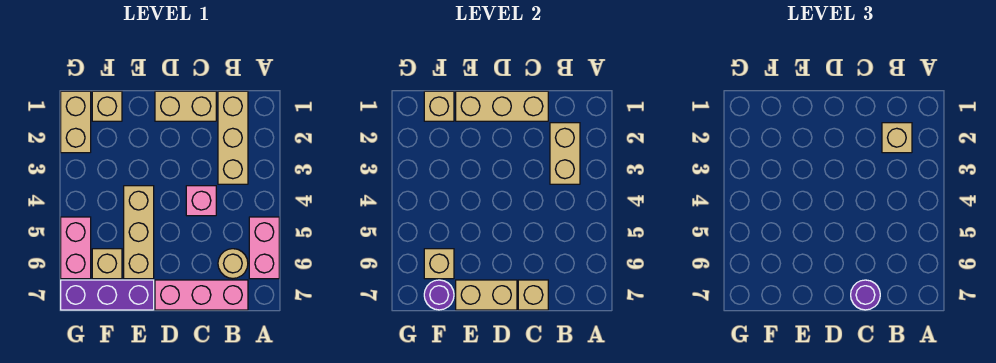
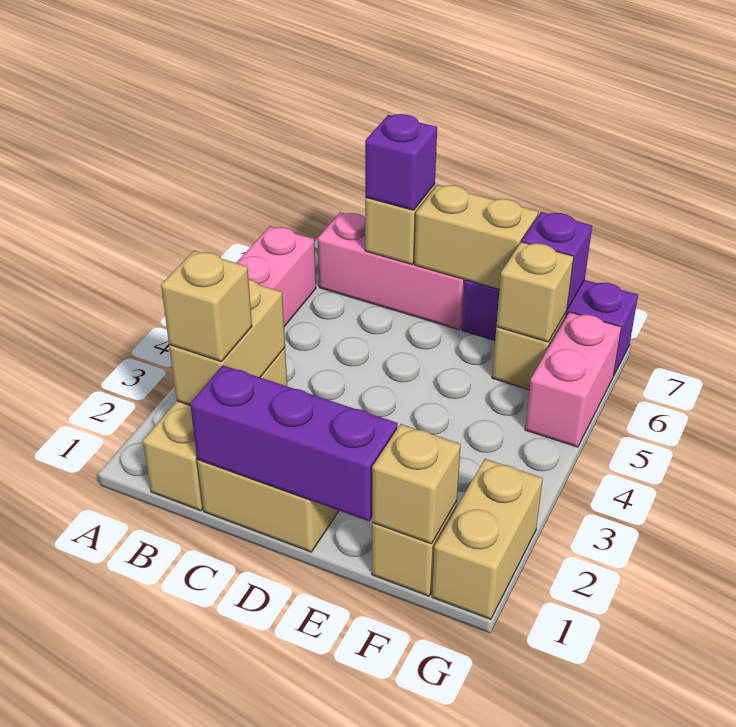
tan round brick B6 level 1 -> none
tan brick C1:E1 level 2 -> purple brick C1:E1 level 2
pink brick C4 level 1 -> none
purple round brick C7 level 3 -> purple brick C7 level 3
tan brick E4:E6 level 1 -> none
purple round brick F7 level 2 -> purple brick F7 level 2

